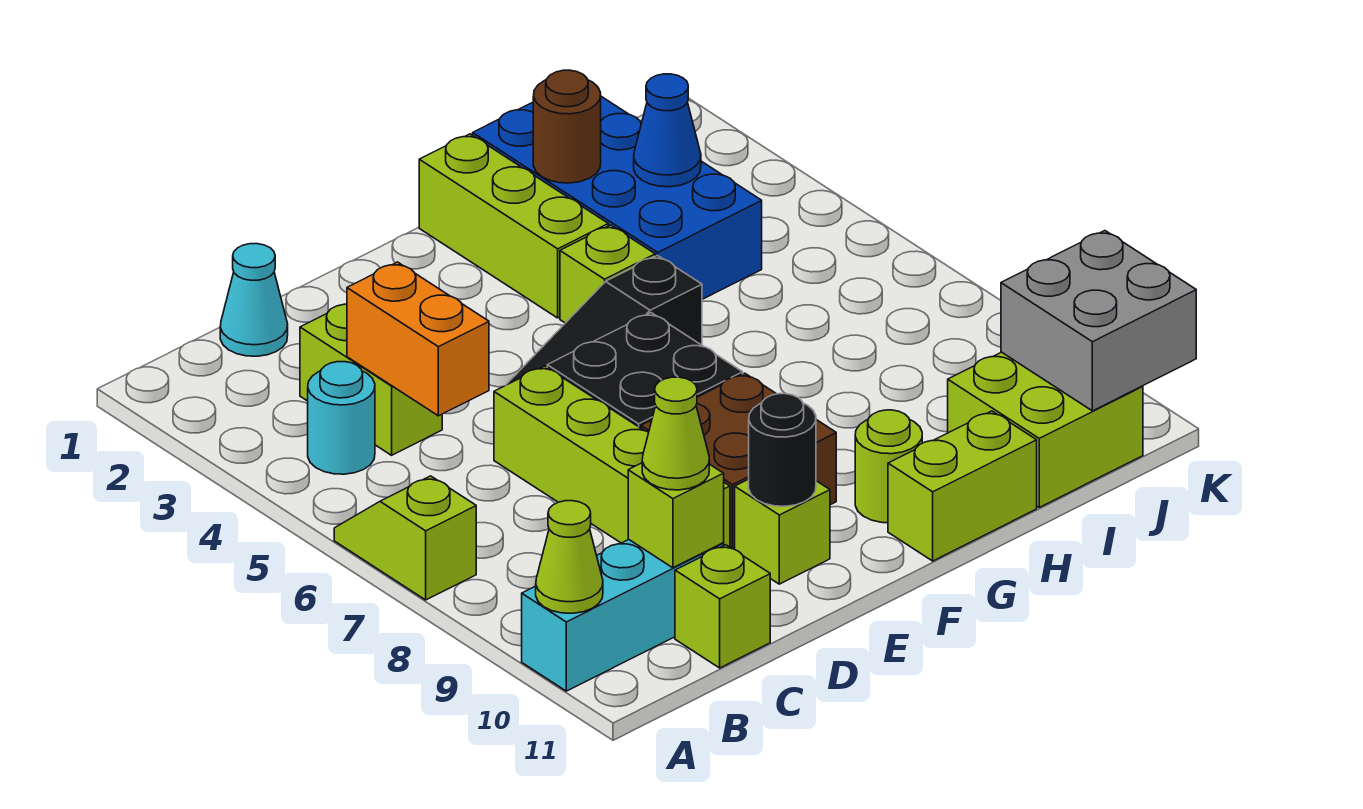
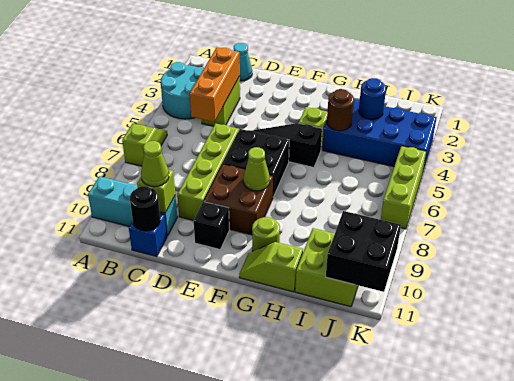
lime cone A10 level 2 -> lime cone F8 level 2
cyan round brick B4 level 1 -> cyan round brick A3:B4 level 1
orange brick C4:C5 level 2 -> orange brick C3:C5 level 2
lime brick C11 level 1 -> blue brick C11 level 1
lime brick E10 level 1 -> black brick E10 level 1
black round brick E10 level 2 -> black round brick C11 level 2
lime brick G1:G3 level 1 -> lime brick K5:K7 level 1
lime brick G11:H11 level 1 -> lime slope G11:H11 level 1 top H
blue brick H1:I4 level 1 -> blue brick H3:K4 level 1
brown round brick H2 level 2 -> brown round brick H4 level 2
blue cone I3 level 2 -> blue round brick I3 level 2
grey brick J10:K11 level 2 -> black brick J10:K11 level 2

